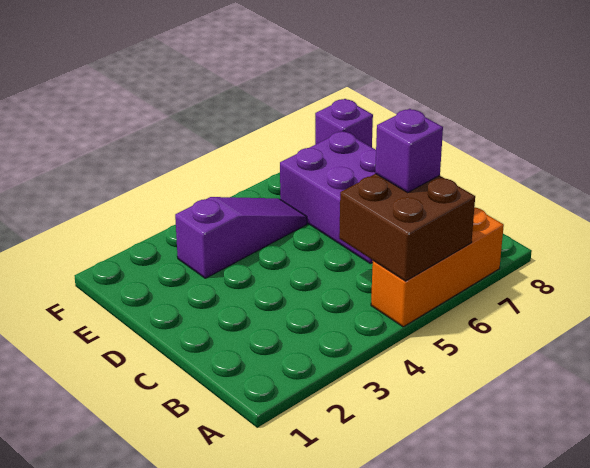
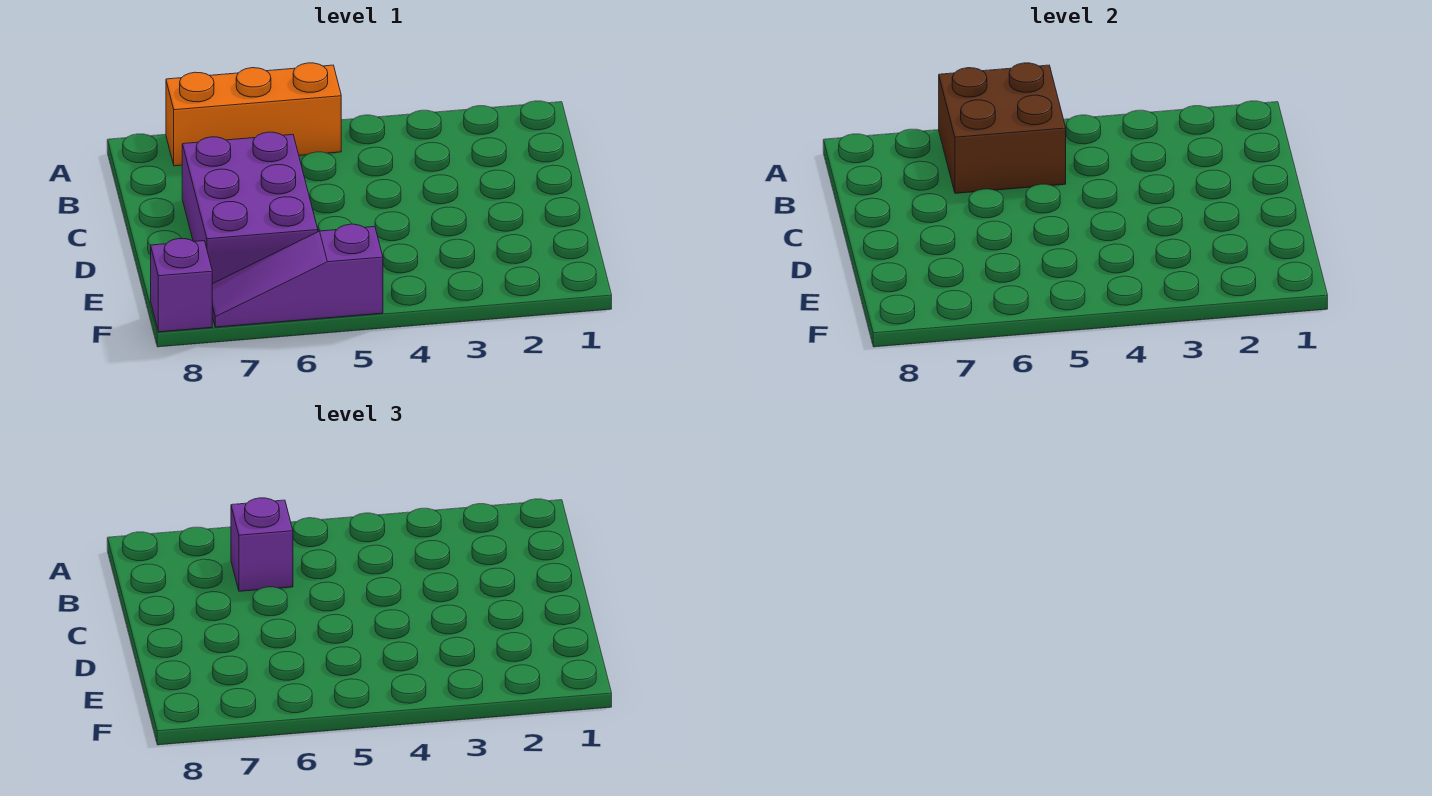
purple slope E3:E5 level 1 top 3 -> purple slope F5:F7 level 1 top 5

